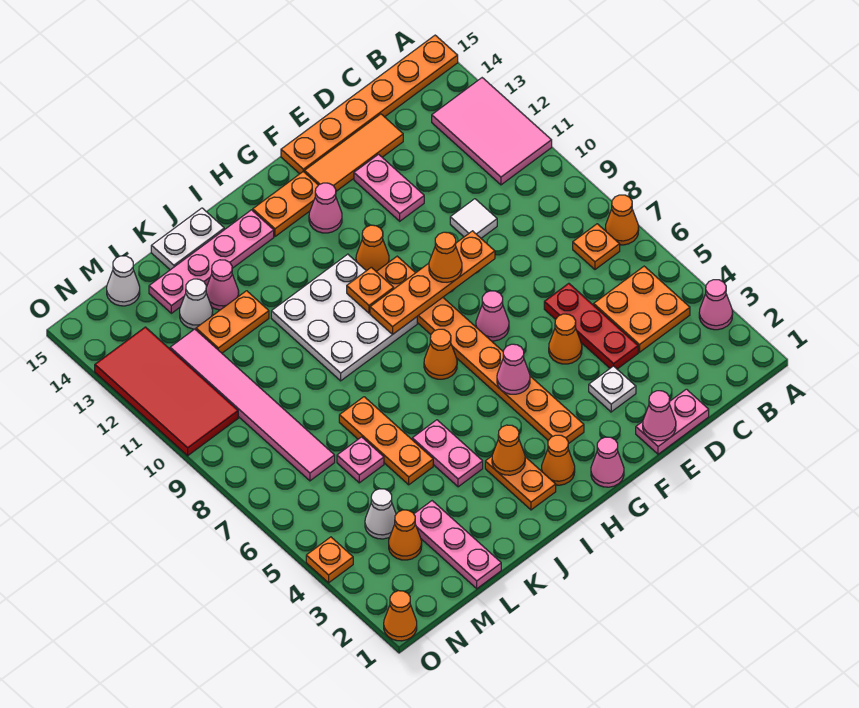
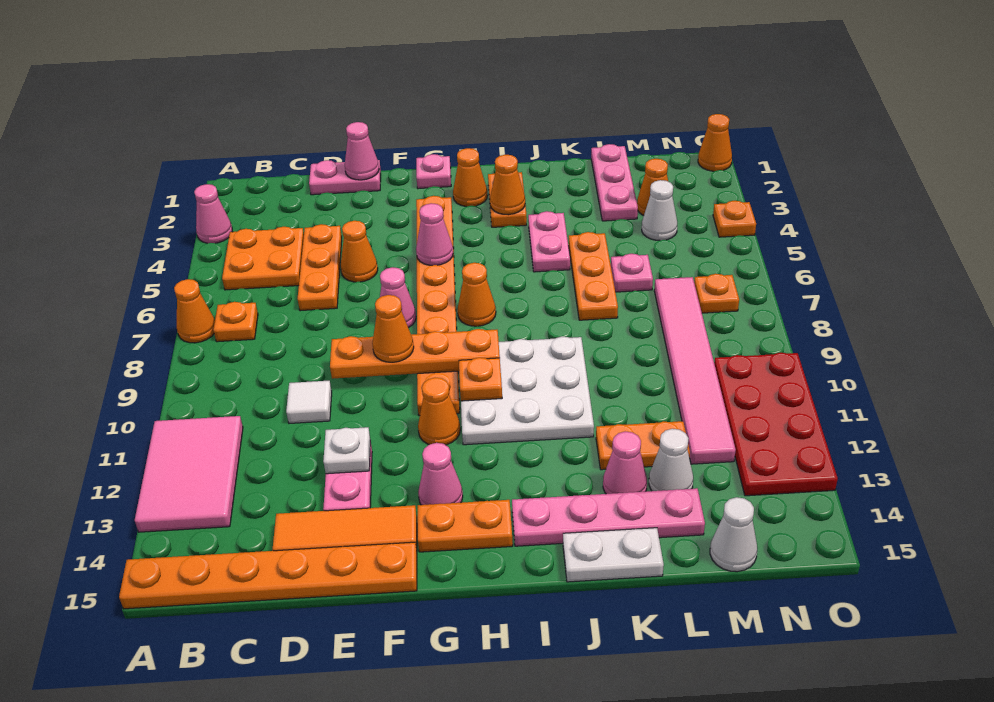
red plate D4:D6 level 1 -> orange plate D4:D6 level 1
white plate E3 level 1 -> white plate E12 level 2
pink cone G1 level 1 -> pink plate G1 level 1
none -> orange plate N7 level 1
red tile N10:O13 level 1 -> red plate N10:O13 level 1

